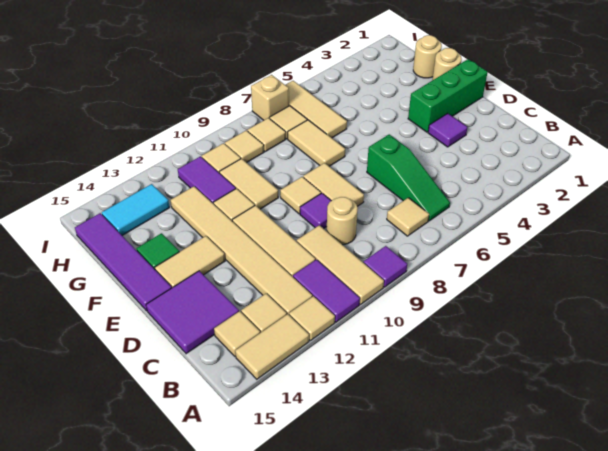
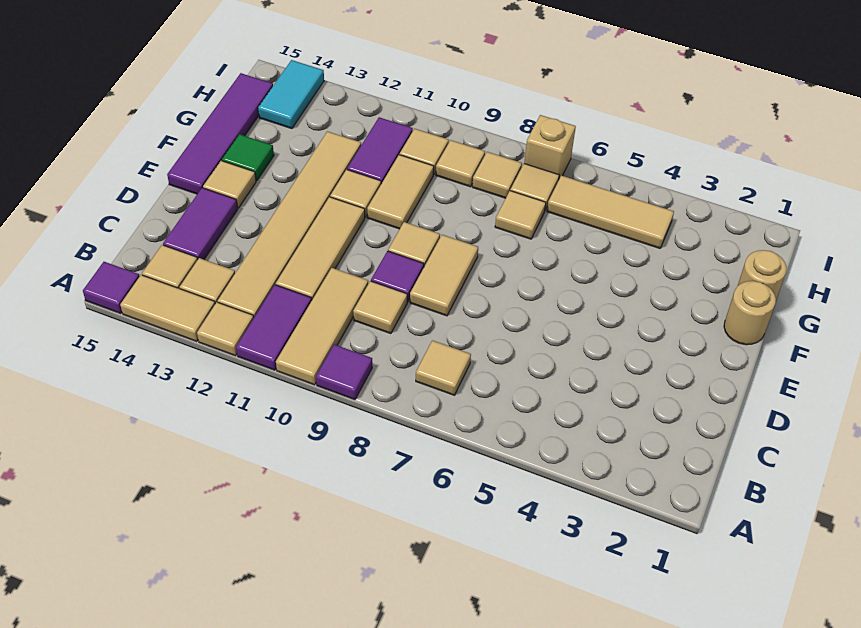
green slope B6:D6 level 1 top D -> none
tan round brick C9 level 1 -> tan tile C9 level 1
purple tile C14:D15 level 1 -> purple tile C14:D14 level 1
purple tile D3 level 1 -> purple tile A15 level 1
green brick E1:E3 level 1 -> none
tan tile E13:E14 level 1 -> tan tile E14 level 1
tan tile F7:G7 level 1 -> tan tile G7 level 1
tan tile G6:I6 level 1 -> tan tile H4:H6 level 1
cyan tile H13:H14 level 1 -> cyan tile H14:I14 level 1

